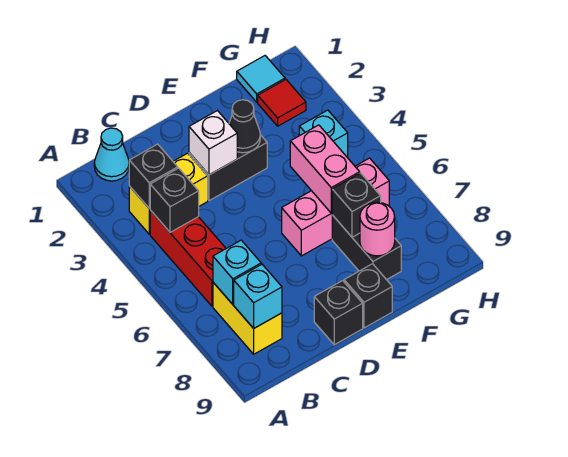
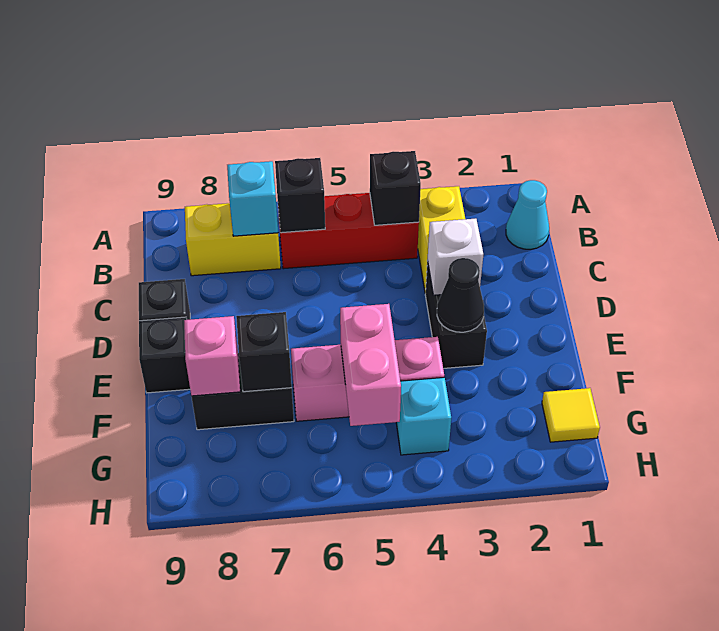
black brick B3 level 2 -> black brick B6 level 2
cyan brick B8 level 2 -> none
pink brick E6:G6 level 1 -> pink brick F4:F6 level 1
pink brick F5:F6 level 2 -> pink brick F5:G5 level 2
pink round brick F8 level 2 -> pink brick F8 level 2
cyan tile G1 level 1 -> yellow tile G1 level 1
red tile G2 level 1 -> none

